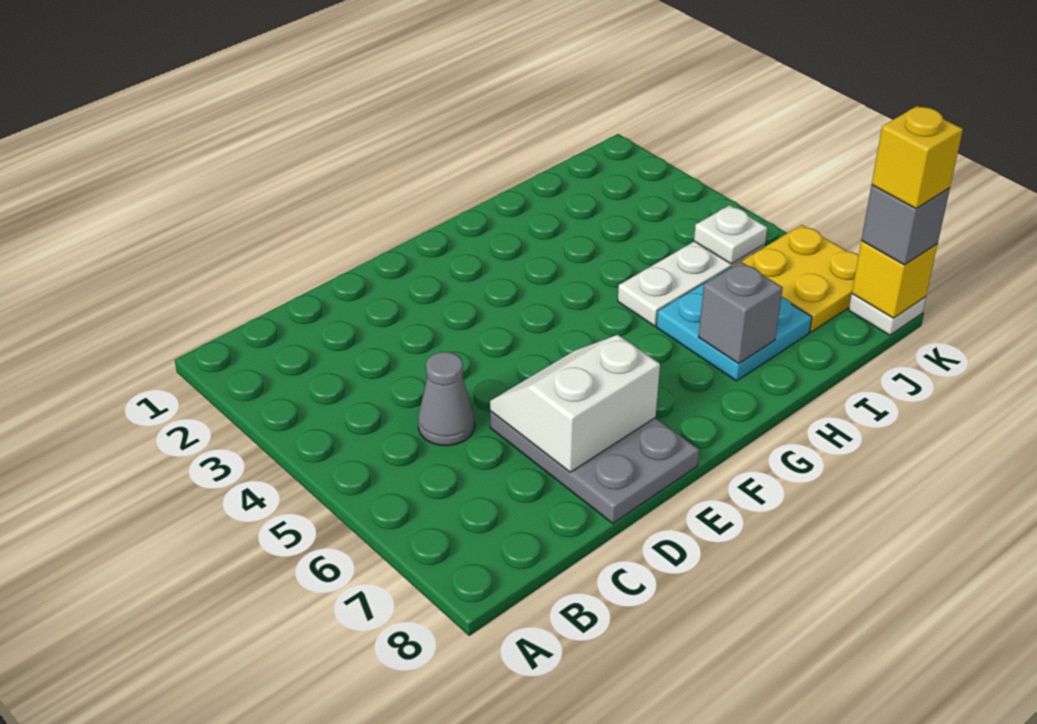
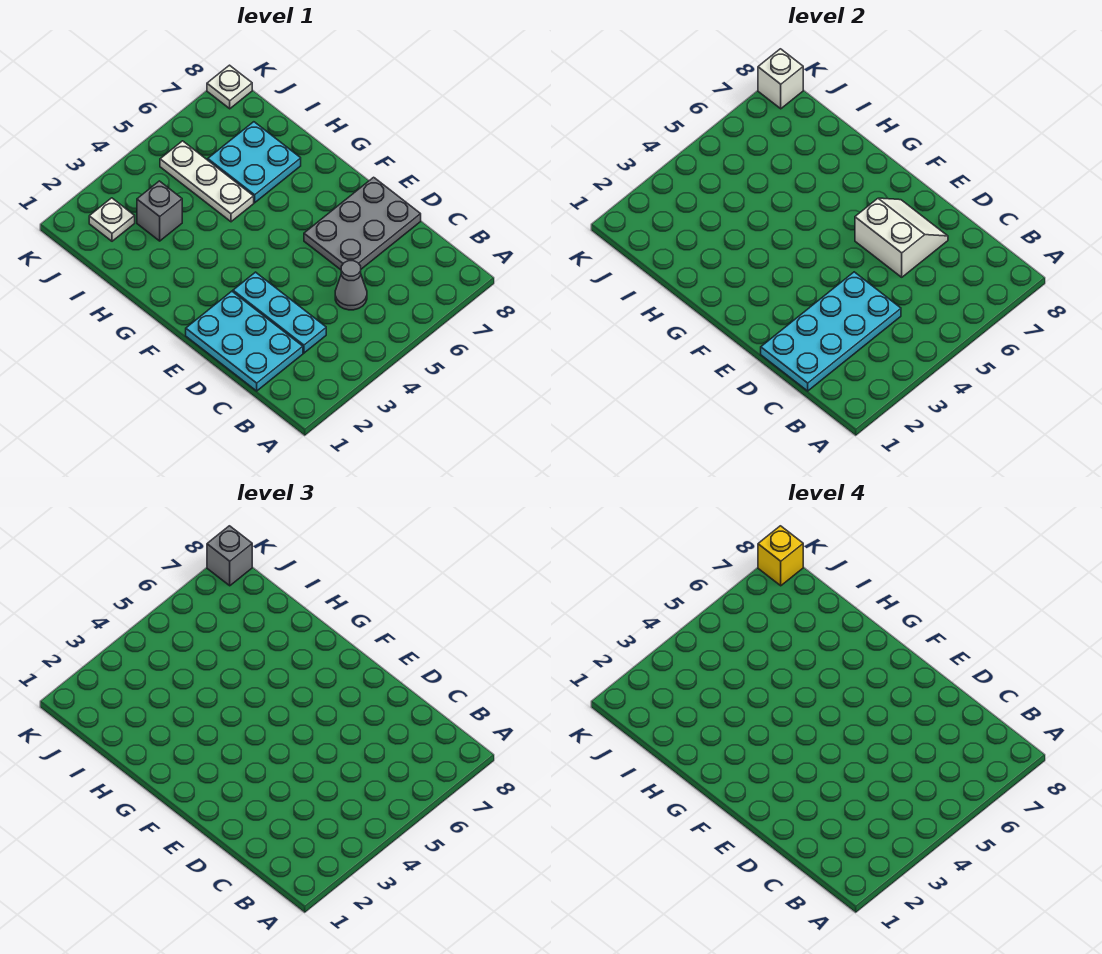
none -> cyan plate C1:E2 level 1
none -> cyan plate C1:D4 level 2
none -> cyan plate C3:E3 level 1
white slope D6:E7 level 2 top 7 -> white slope D6:E7 level 2 top 6
grey brick H7 level 2 -> grey brick I3 level 1
white plate J5 level 2 -> white plate J2 level 1
yellow plate J6:K7 level 1 -> none
yellow brick K8 level 2 -> white brick K8 level 2

